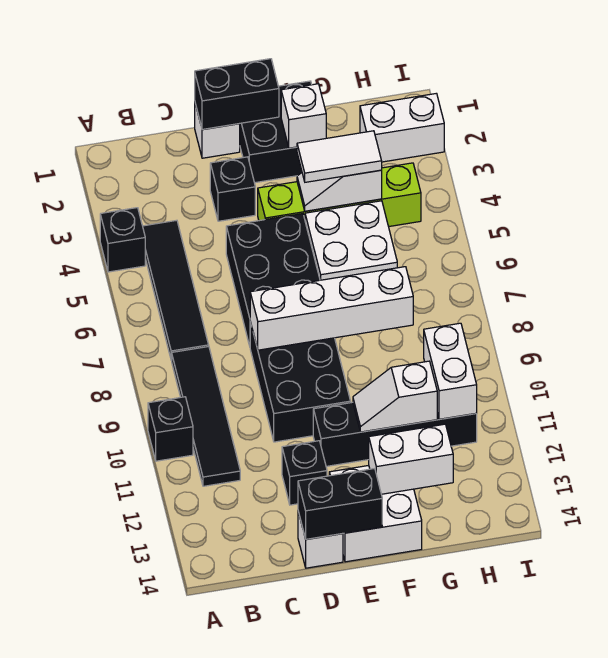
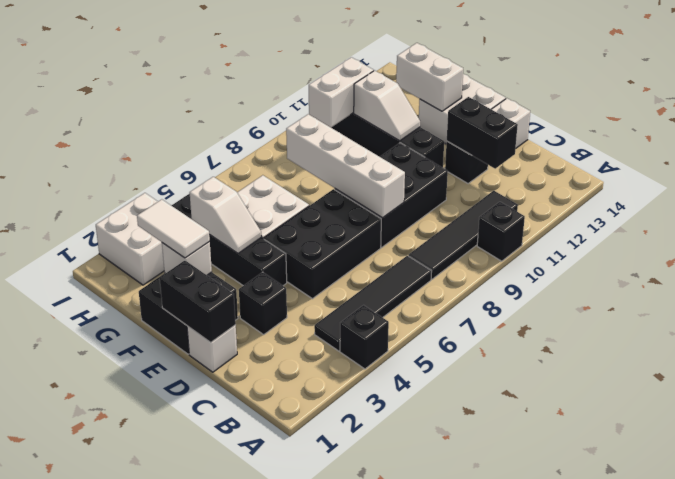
black brick D14:E14 level 2 -> black brick C12:D12 level 2
lime brick E4:H4 level 1 -> black brick E4:H4 level 1
white tile F4:G4 level 3 -> white tile F2:G2 level 3
white brick H2:I2 level 1 -> white brick H2:I3 level 1

